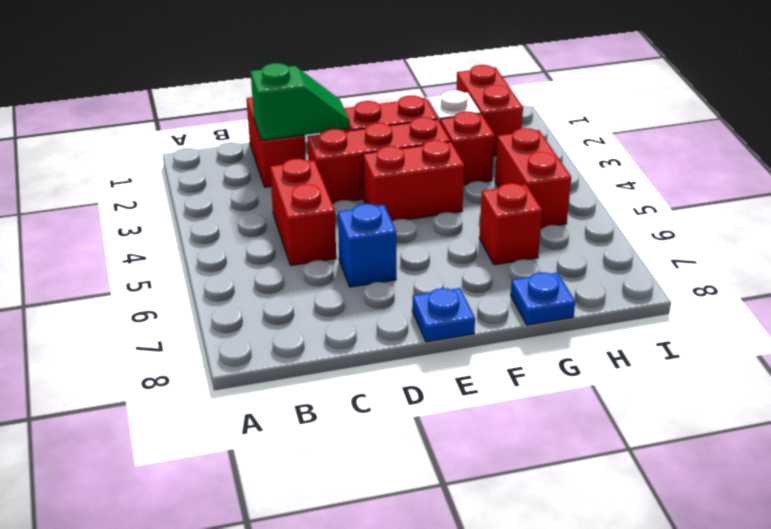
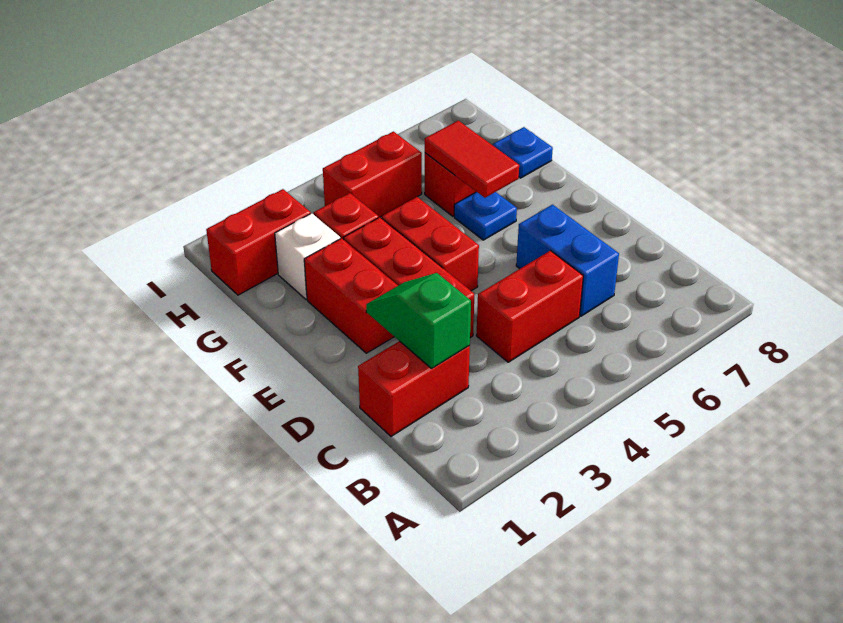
blue brick D6 level 1 -> blue brick C6:D6 level 1
blue plate E8 level 1 -> blue plate F6 level 1
none -> red tile F6:G6 level 2

